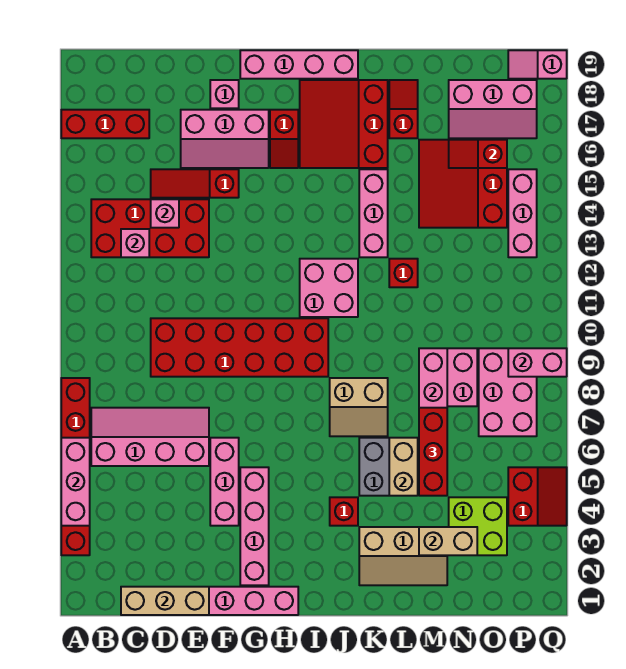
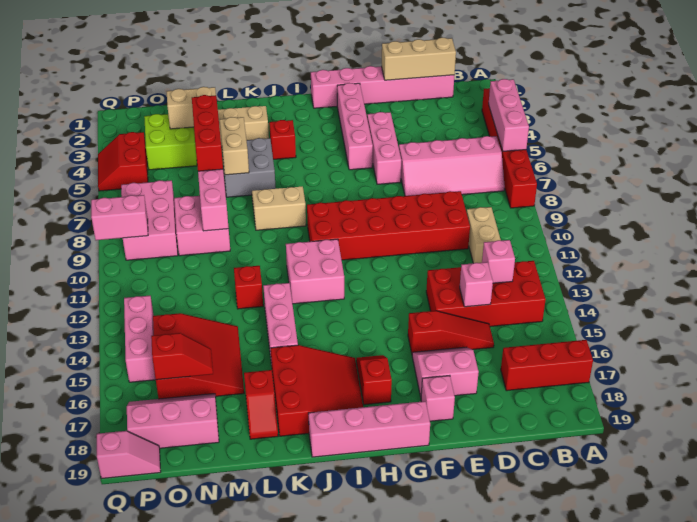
none -> tan brick C10:C11 level 1
pink slope E16:G17 level 1 top 17 -> pink slope E16:F17 level 1 top 17

